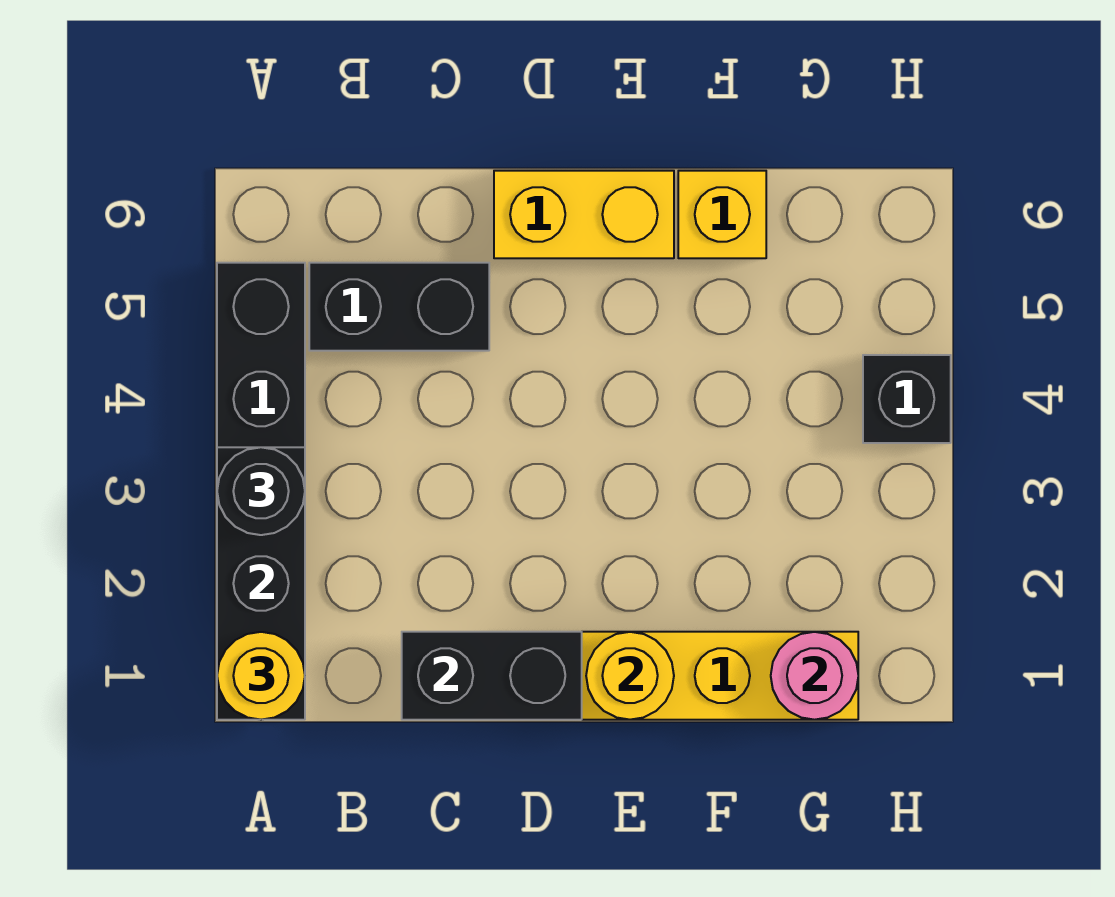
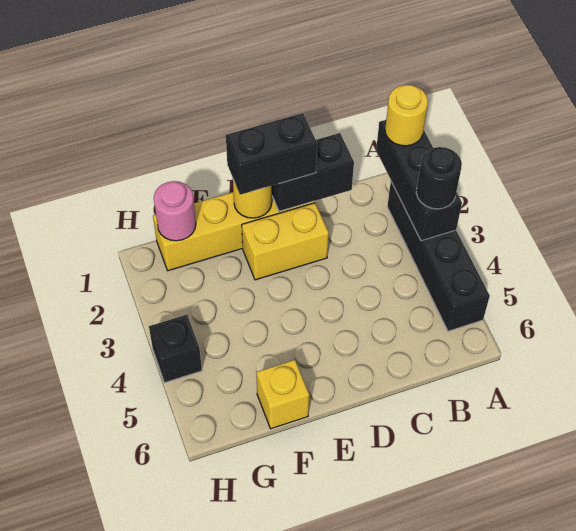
black brick B5:C5 level 1 -> black brick D1:E1 level 3
yellow brick D6:E6 level 1 -> yellow brick D2:E2 level 1

